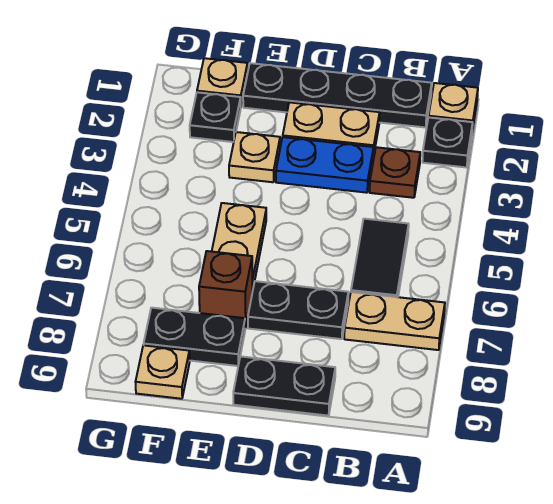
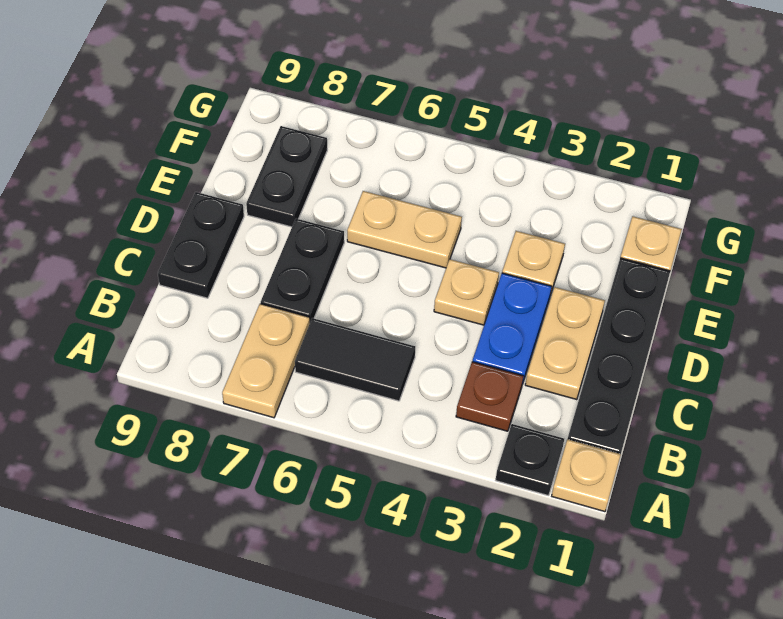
brown brick E7 level 1 -> none
black plate F2 level 1 -> none
tan plate F9 level 1 -> tan plate D4 level 1

